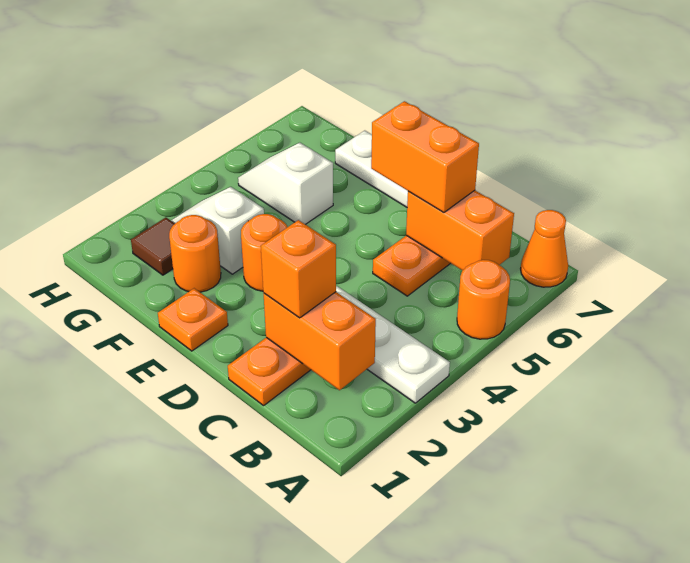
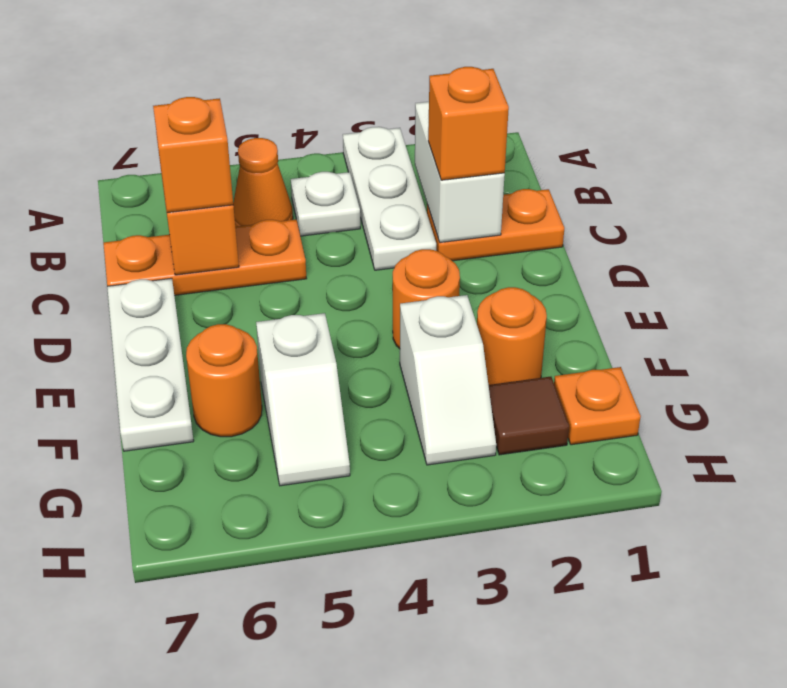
orange round brick A5 level 1 -> orange round brick F6 level 1
orange cone A7 level 1 -> orange cone B5 level 1
orange brick B2:C2 level 2 -> white brick B2:C2 level 2
none -> white plate B4 level 1
orange brick C6:D6 level 3 -> orange brick C6 level 3
orange plate E1 level 1 -> orange plate G1 level 1

